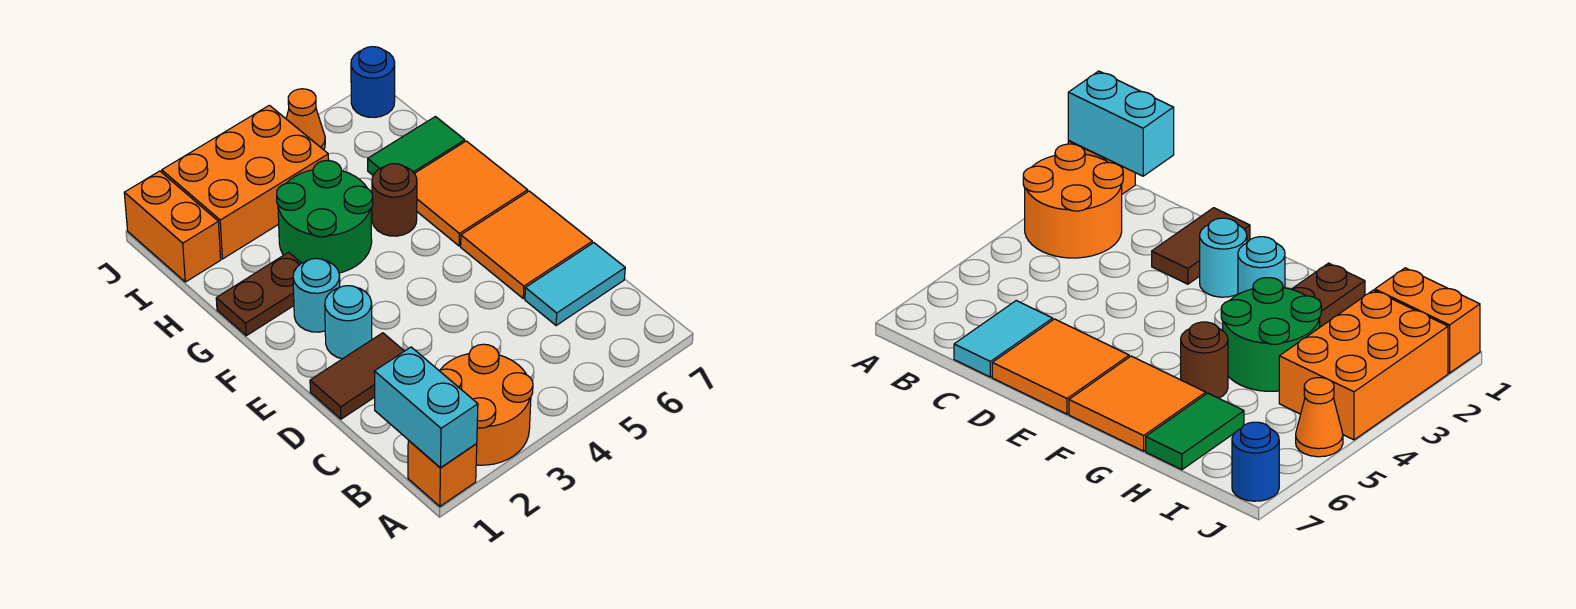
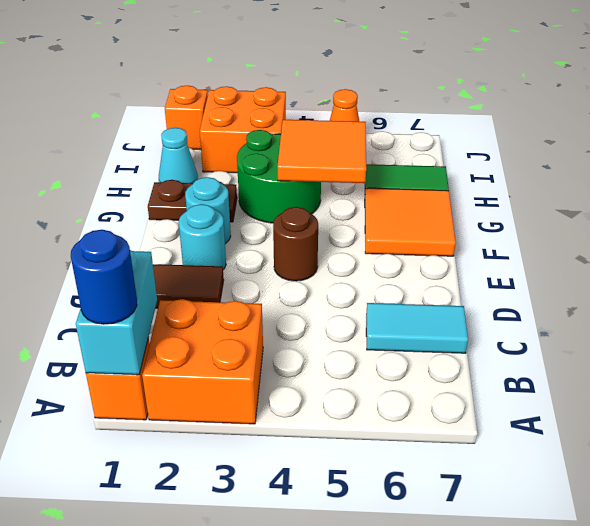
orange round brick A2:B3 level 1 -> orange brick A2:B3 level 1
orange tile D6:E7 level 1 -> orange tile G4:H5 level 2
brown round brick G5 level 1 -> brown round brick E4 level 1
none -> cyan cone H1 level 1
orange brick I1:J1 level 1 -> orange brick J1 level 1
orange brick I2:J4 level 1 -> orange brick I2:J3 level 1
blue round brick J7 level 1 -> blue round brick A1 level 3

